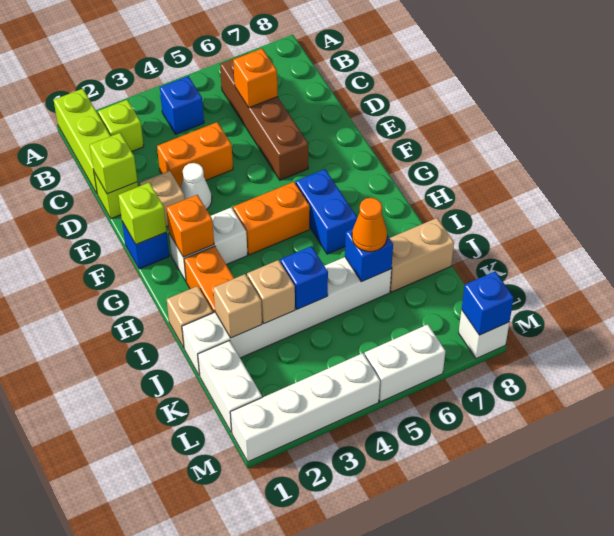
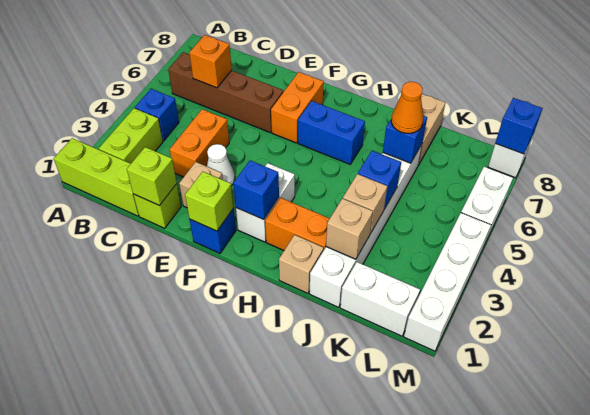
lime brick B2 level 1 -> lime brick B2:B3 level 1
orange brick G2 level 2 -> blue brick G2 level 2
orange brick G4:G5 level 1 -> orange brick F6:F7 level 1

